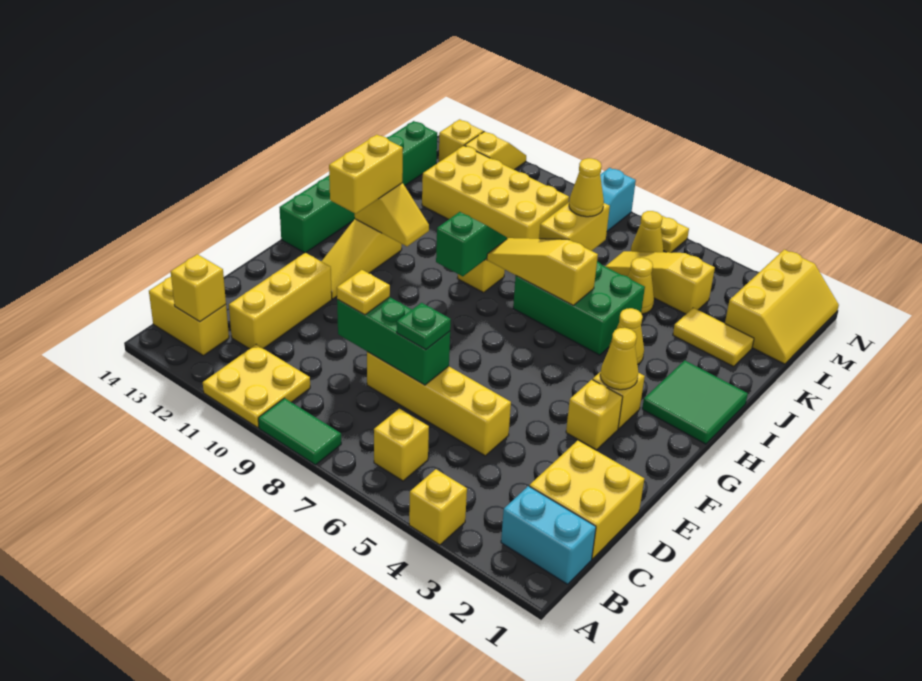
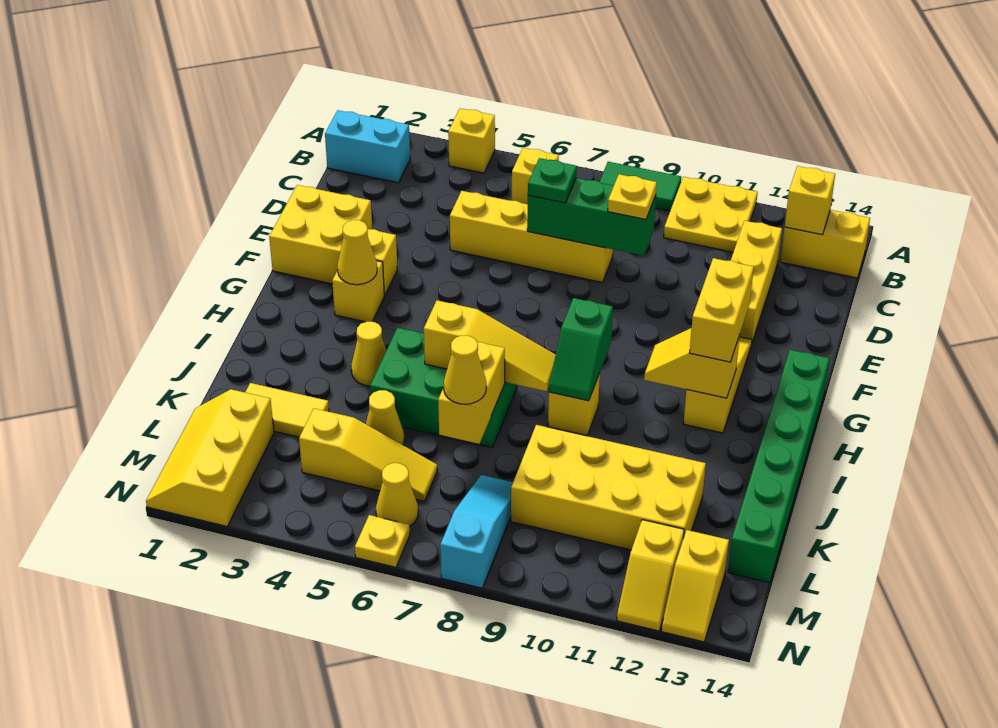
yellow brick C1:D2 level 1 -> yellow brick E1:F2 level 1
green tile H1:I2 level 1 -> none

